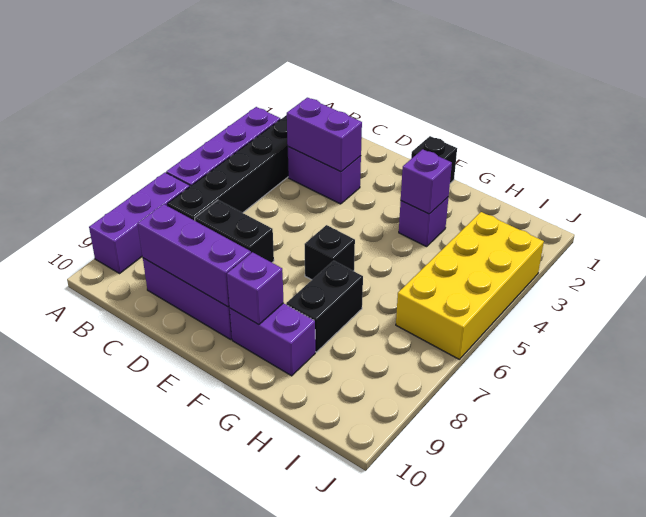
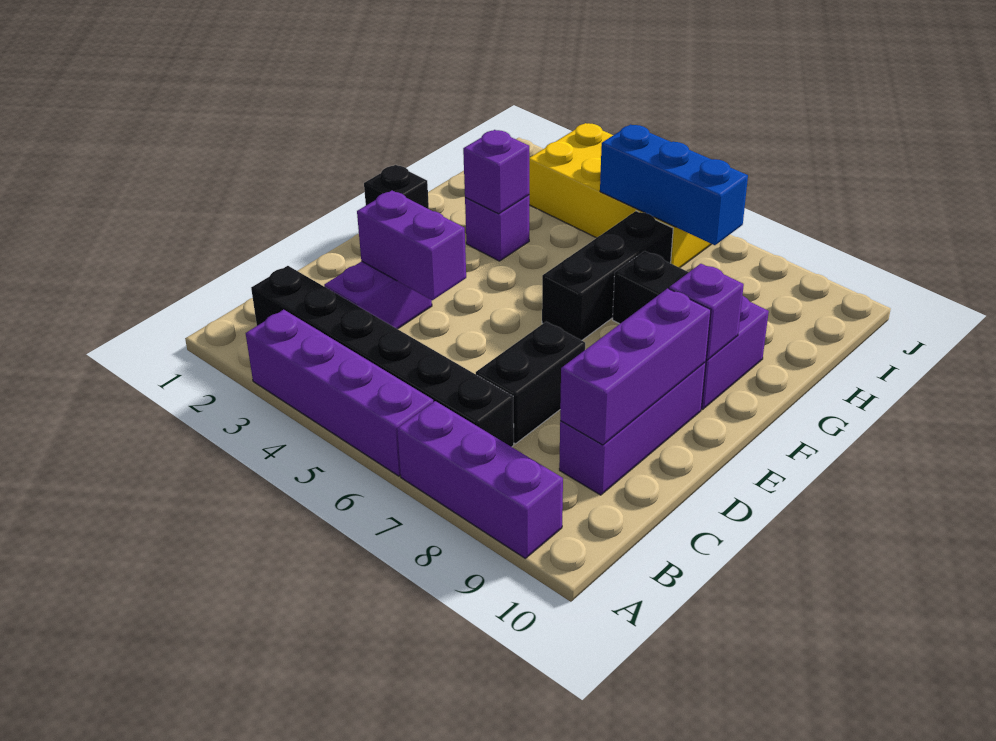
purple brick C3:D3 level 2 -> purple brick D3:D4 level 2
black brick F6 level 1 -> black brick F6:H6 level 1
none -> blue brick I5:I7 level 2

